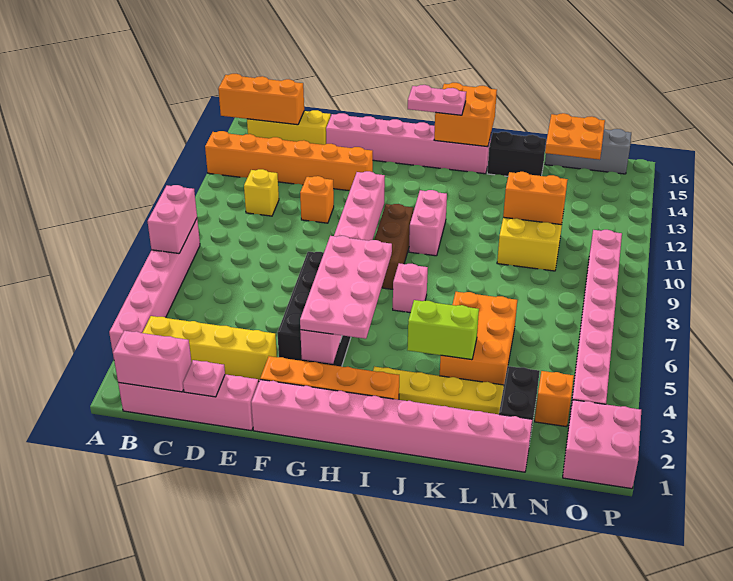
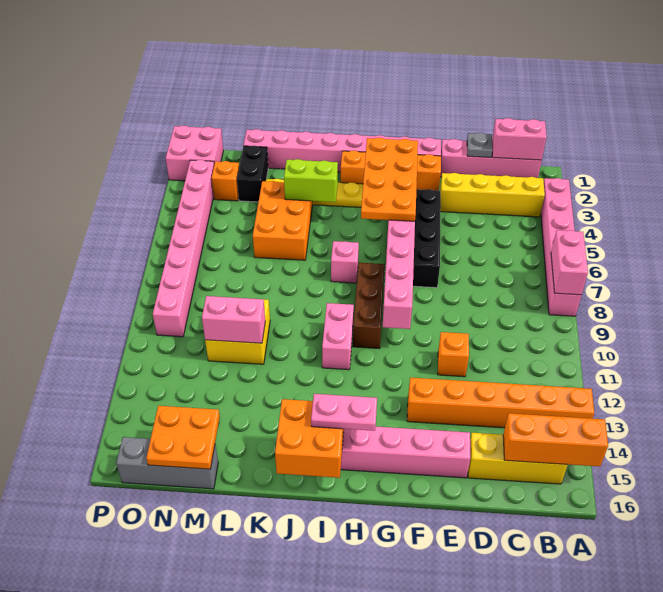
yellow brick C11 level 1 -> none
pink plate D1 level 2 -> grey plate D1 level 2
pink plate G3:H6 level 3 -> orange plate G3:H6 level 3
black brick K15:L15 level 1 -> none
orange brick L11:M11 level 2 -> pink brick L11:M11 level 2

